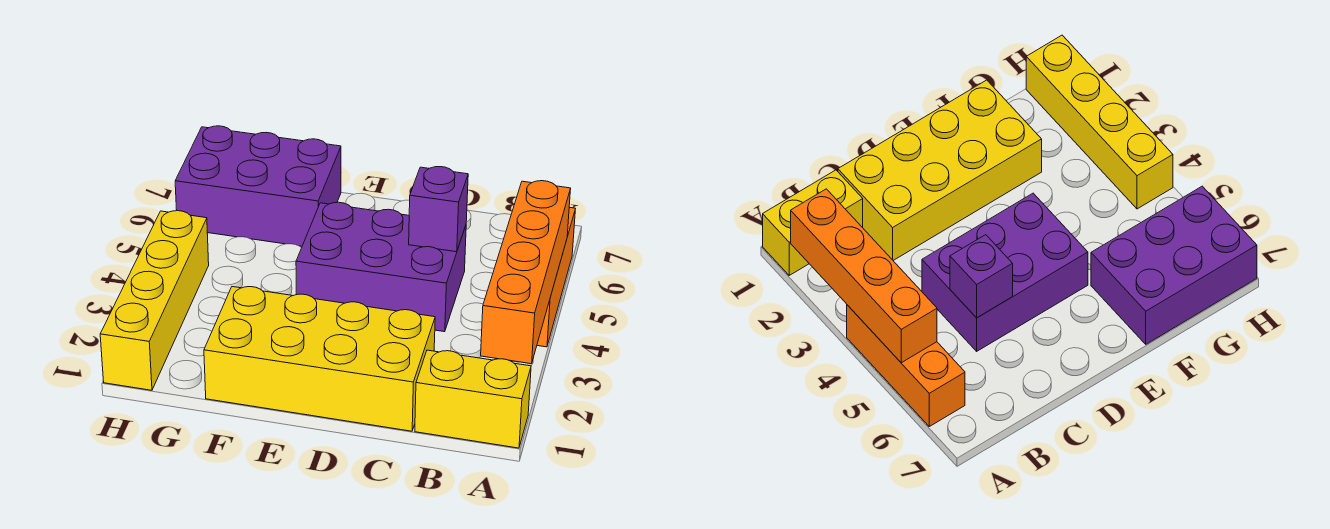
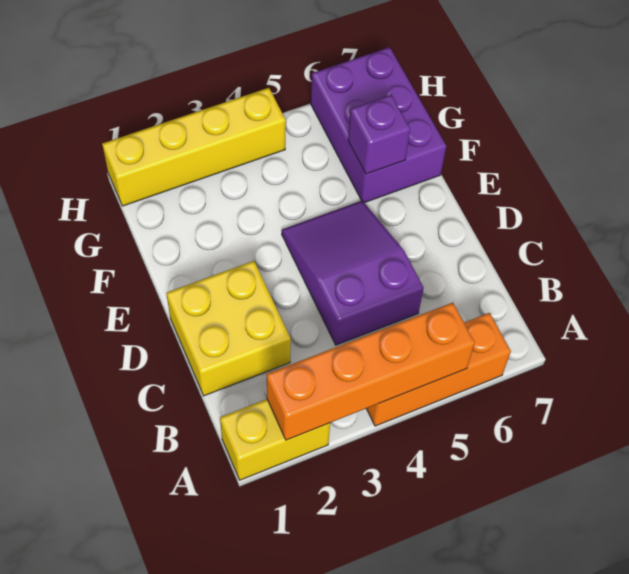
yellow brick A1:B1 level 1 -> yellow brick A1:A2 level 1
yellow brick C1:F2 level 1 -> yellow brick C1:D2 level 1
purple brick C4:E5 level 1 -> purple slope C4:E5 level 1 top C
purple brick C5 level 2 -> purple brick F6 level 2

